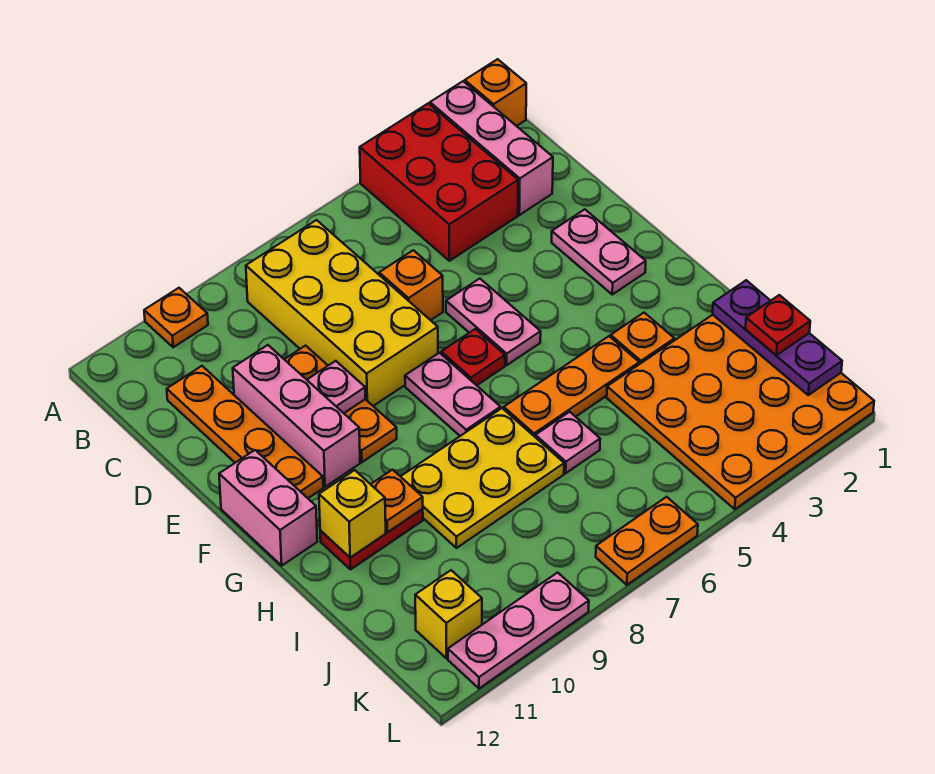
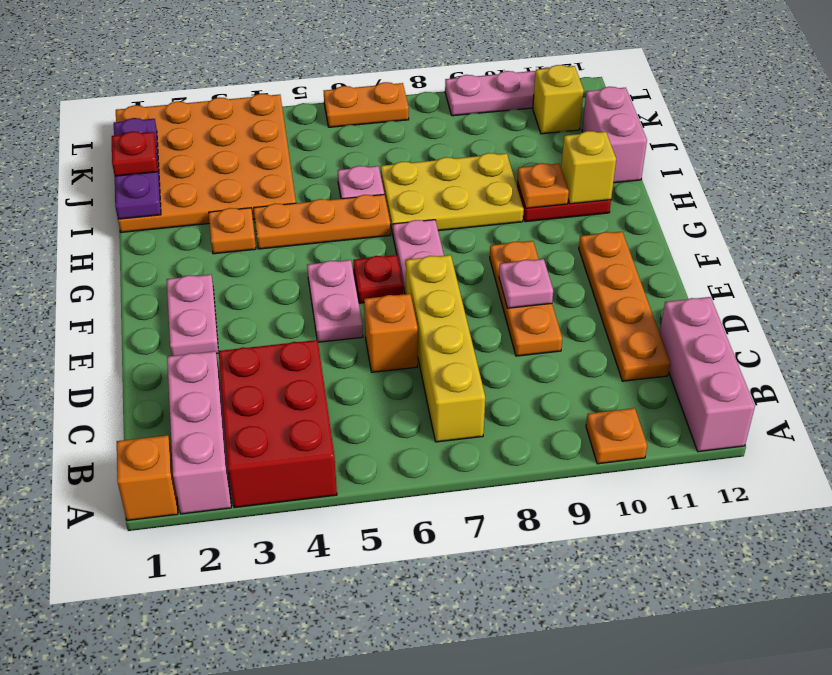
yellow brick B7:E8 level 1 -> yellow brick B7:E7 level 1
pink brick D10:F10 level 1 -> pink brick A12:C12 level 1
pink brick F12:G12 level 1 -> pink brick I12:J12 level 1

